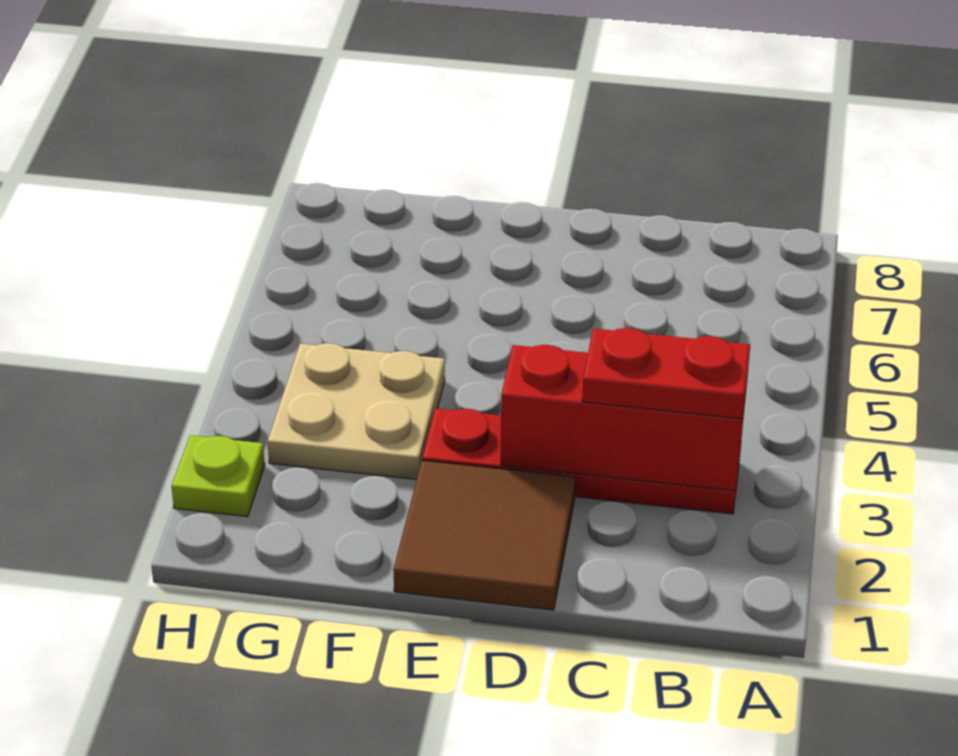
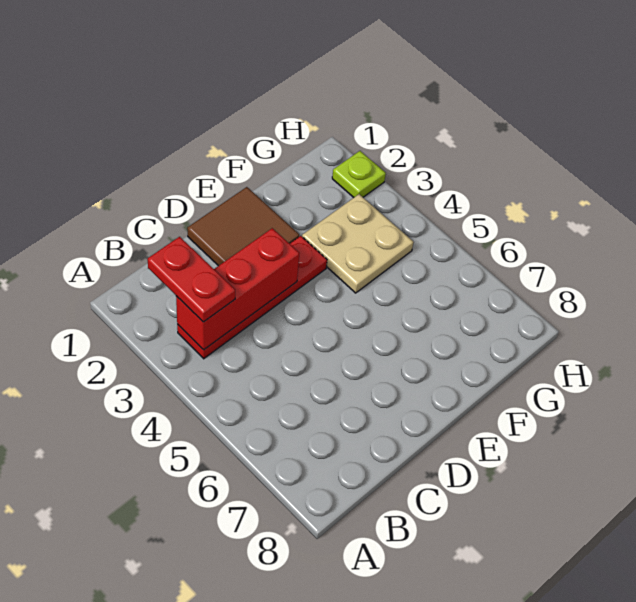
red plate B3:C3 level 3 -> red plate B2:B3 level 3

